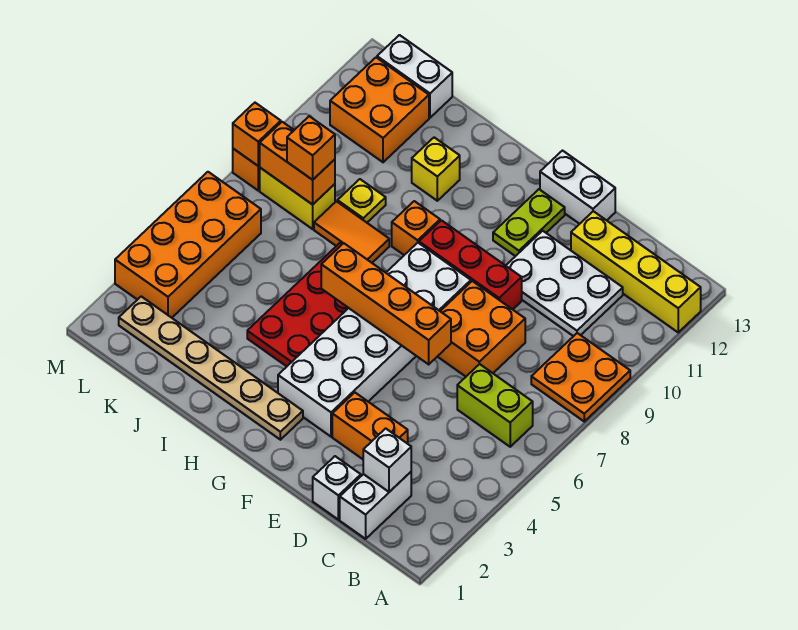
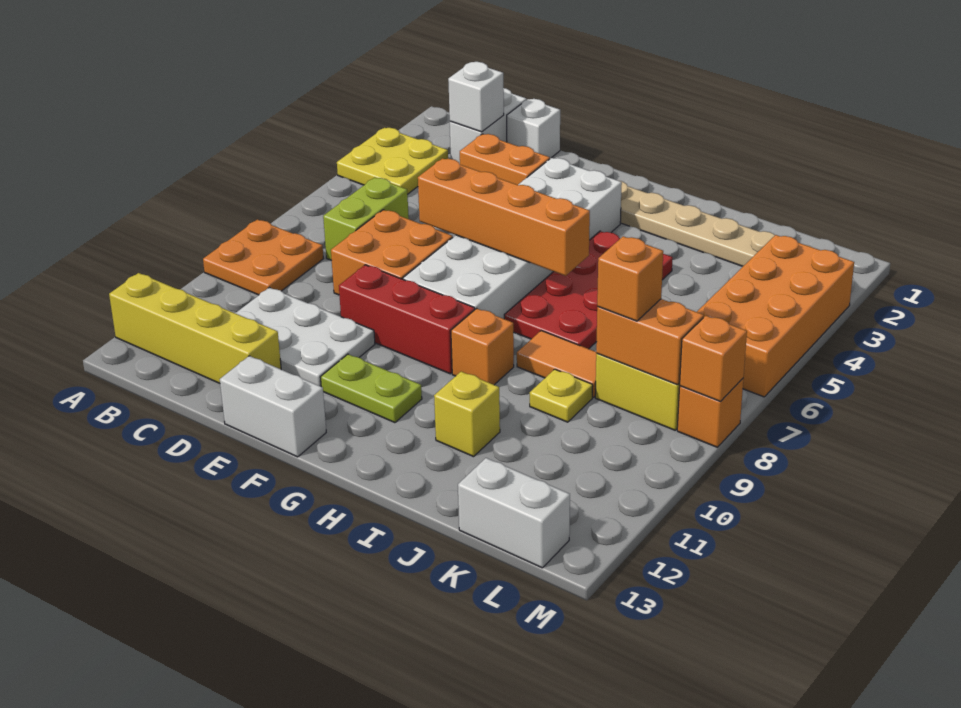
none -> yellow plate A3:B4 level 1
lime brick B6:C6 level 1 -> lime brick C6:C7 level 1
lime plate F11:F12 level 1 -> lime plate F11:G11 level 1
orange brick K11:L12 level 1 -> none

